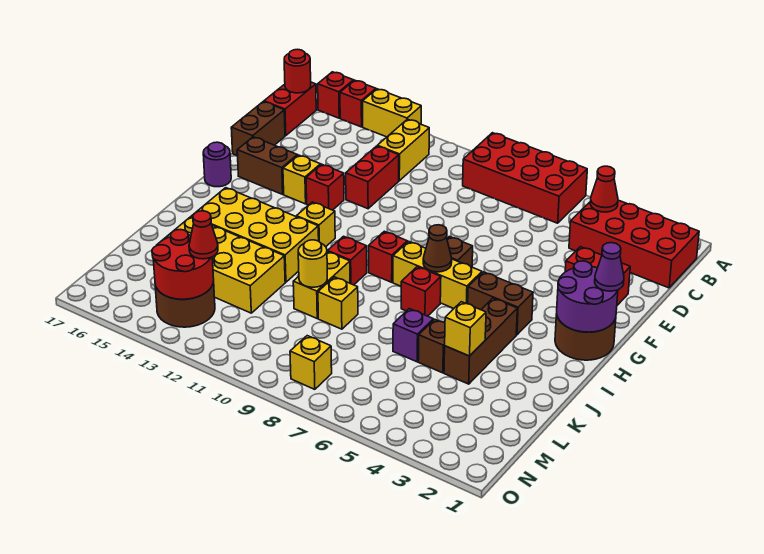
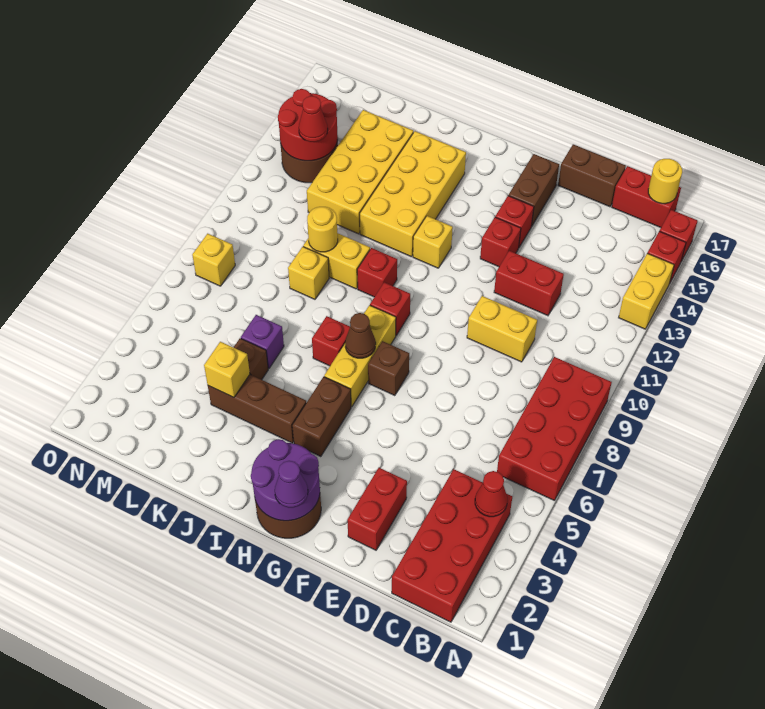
yellow brick B12:C12 level 1 -> yellow brick D10:E10 level 1
red round brick B17 level 2 -> yellow round brick B17 level 2
yellow brick F14 level 1 -> red brick F14 level 1
purple round brick G17 level 1 -> none

